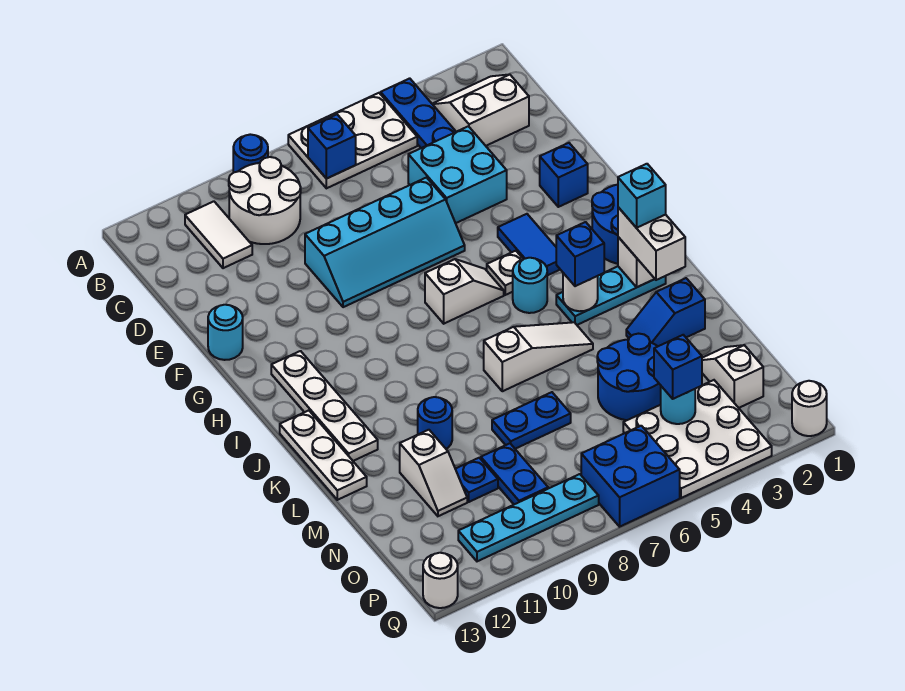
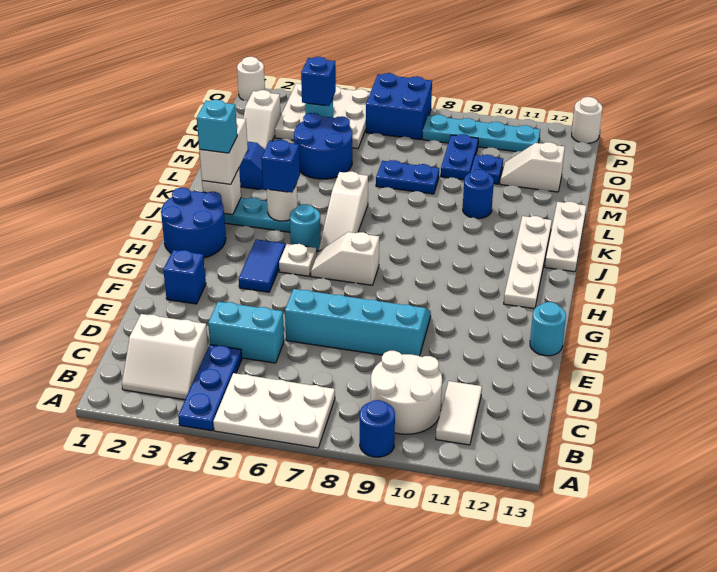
blue brick B7 level 2 -> none
cyan brick D4:E5 level 1 -> cyan brick D4:D5 level 1
white slope K5:K7 level 1 top 7 -> white slope I6:K6 level 1 top K
white slope M11:N11 level 1 top M -> white slope N11:N12 level 1 top 12

